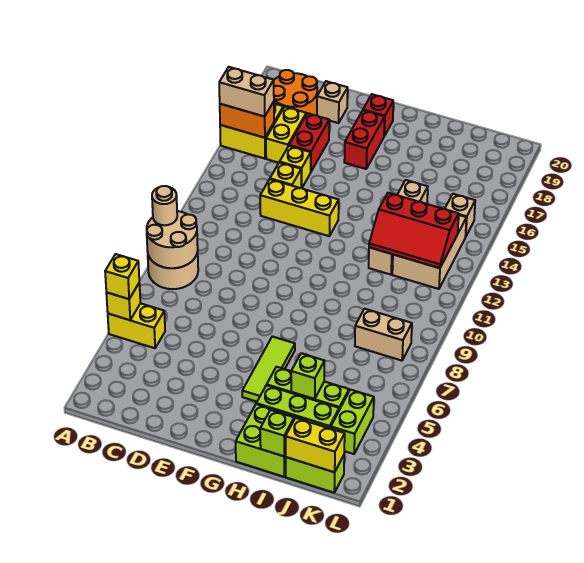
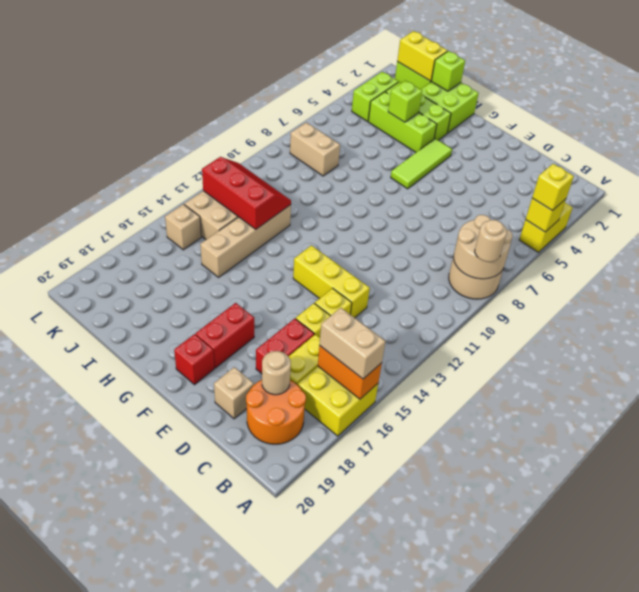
yellow brick A5:B5 level 1 -> yellow brick A4:A5 level 1
none -> tan round brick C18 level 2

